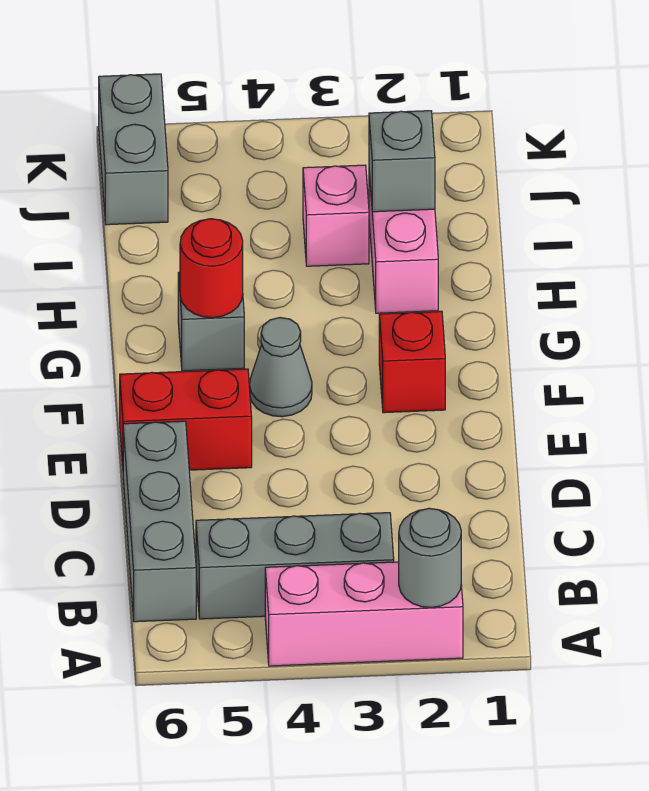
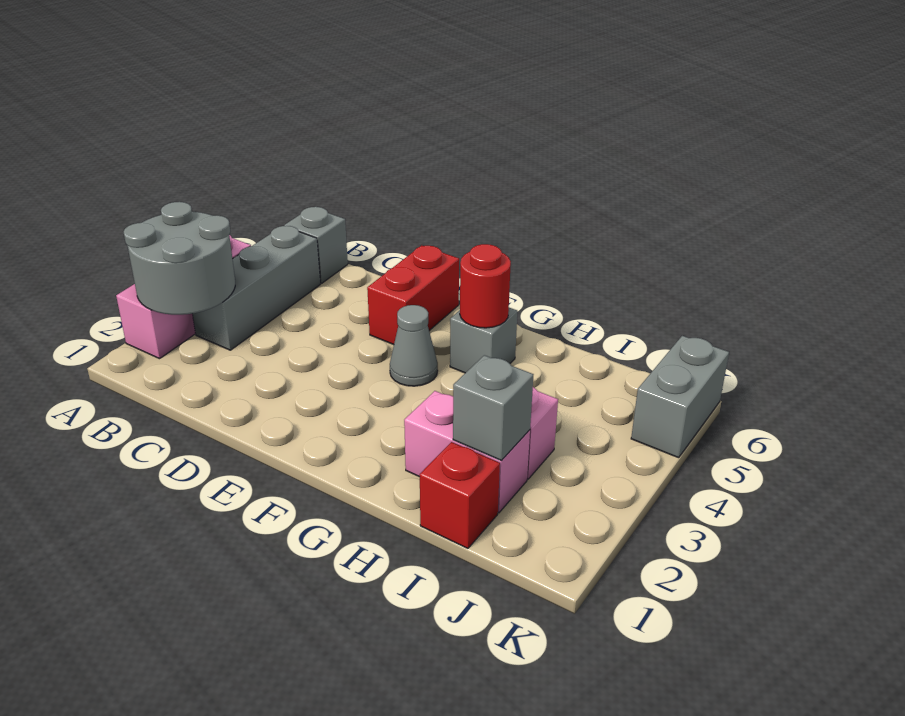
grey round brick A2 level 2 -> grey round brick A2:B3 level 2
grey brick B6:D6 level 1 -> grey brick B6 level 1
red brick F2 level 1 -> red brick I1 level 1
grey brick J6:K6 level 1 -> grey brick K5:K6 level 1

